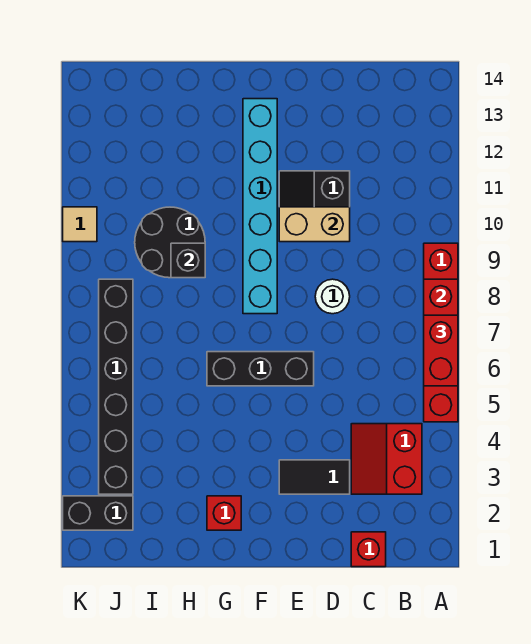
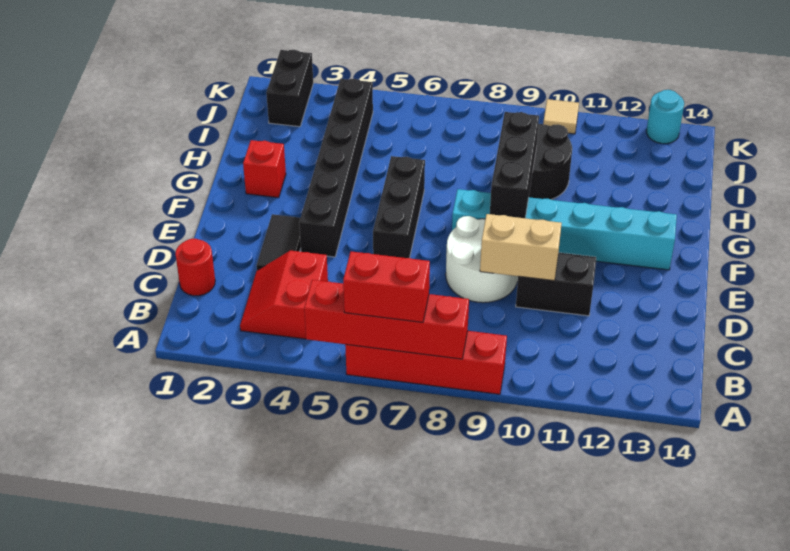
red slope B3:C4 level 1 top B -> red slope B3:C4 level 1 top 4
red brick C1 level 1 -> red round brick C1 level 1
white round brick D8 level 1 -> white round brick D8:E9 level 1
tan brick D10:E10 level 2 -> tan brick D9:D10 level 2
black brick H9 level 2 -> black brick F9:H9 level 2
black brick J3:J8 level 1 -> black brick E4:J4 level 1
none -> cyan round brick K13 level 1

